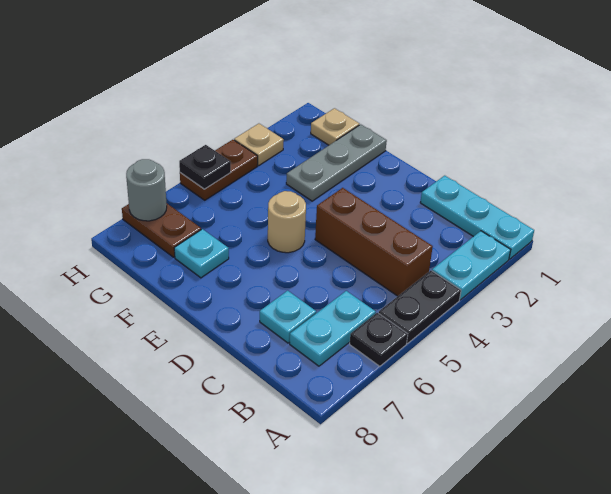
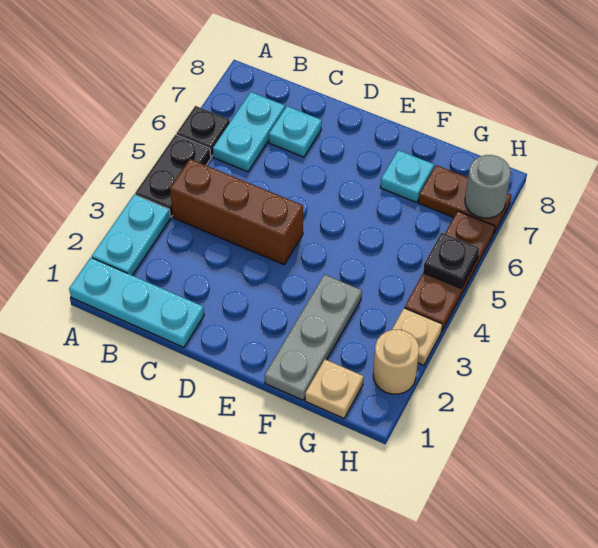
tan round brick E5 level 1 -> tan round brick H2 level 1
brown plate H4:H5 level 1 -> brown plate H4:H6 level 1

